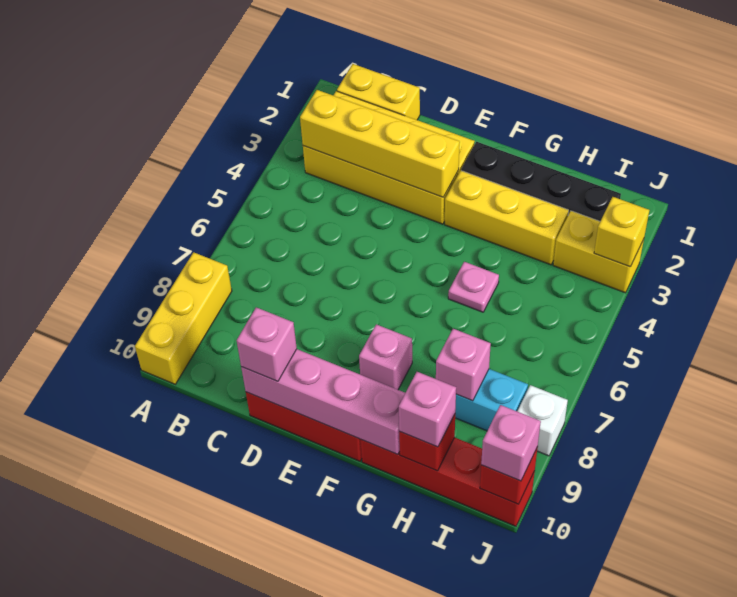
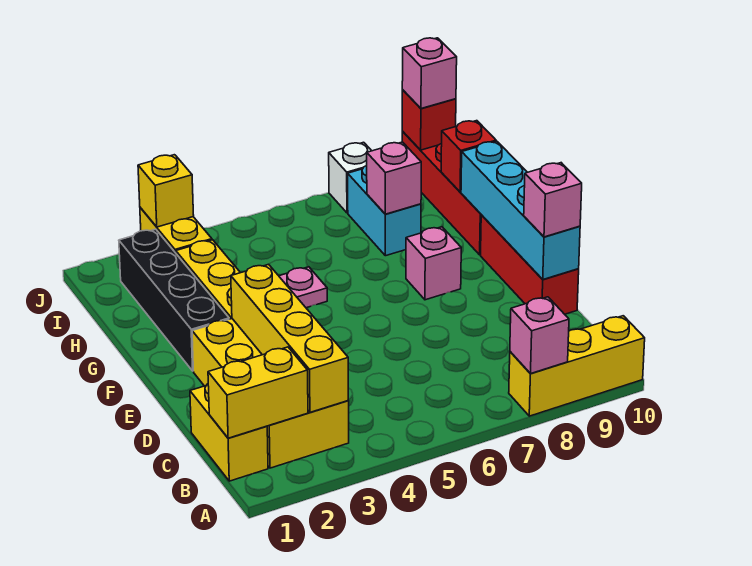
none -> yellow brick B1:B2 level 2
pink brick D10:G10 level 2 -> cyan brick D10:G10 level 2
pink brick H10 level 3 -> pink brick A8 level 2

